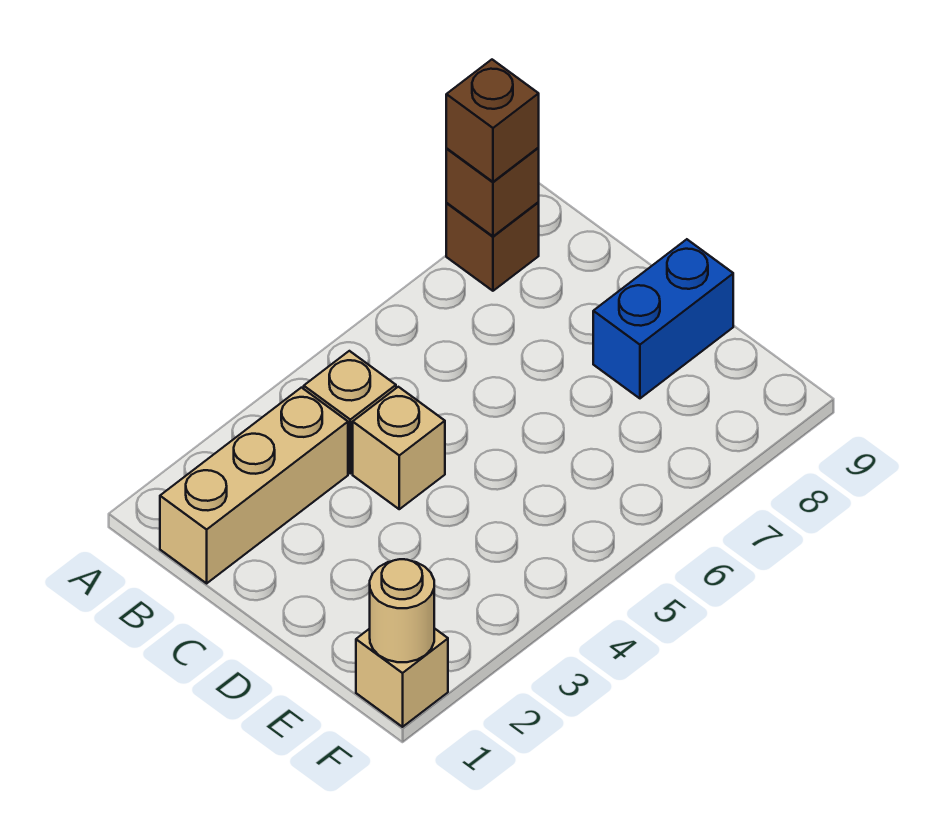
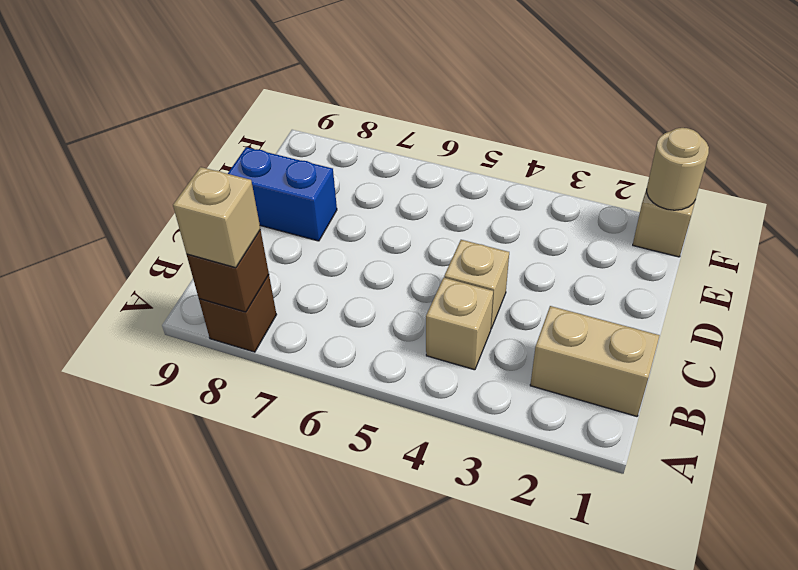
brown brick A8 level 3 -> tan brick A8 level 3
tan brick B1:B3 level 1 -> tan brick B1:B2 level 1

